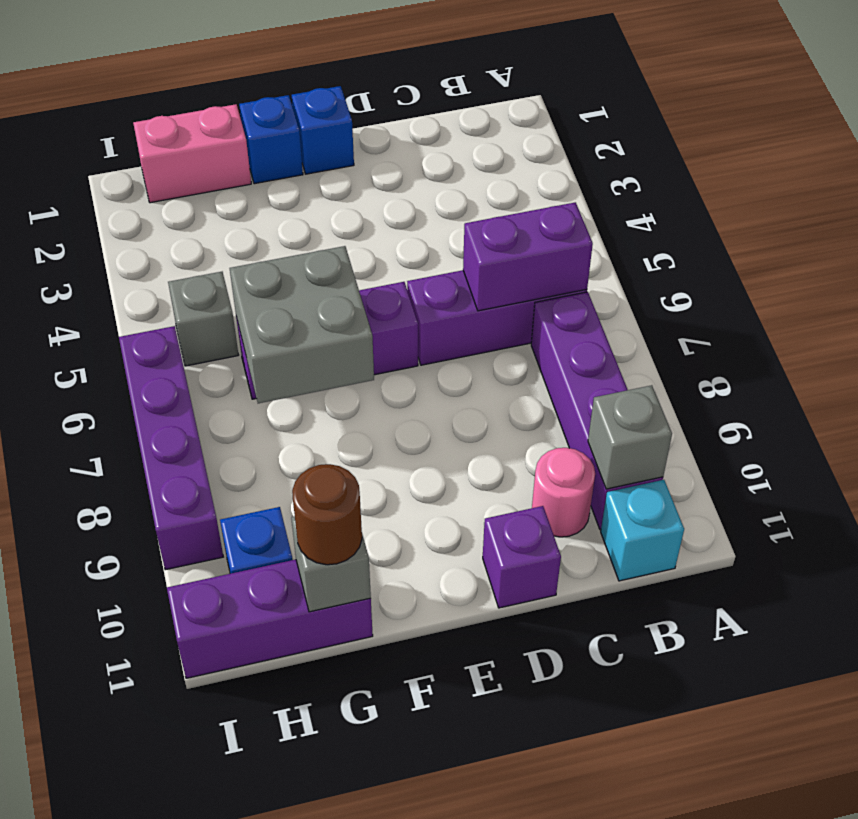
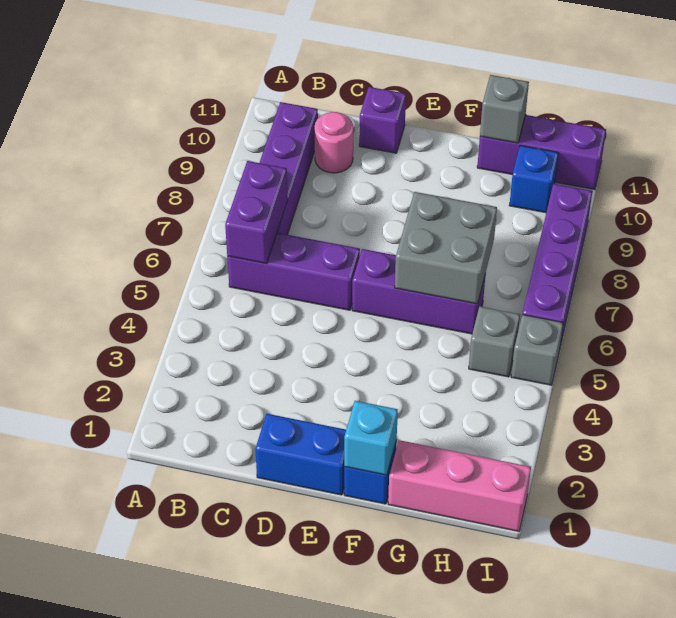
purple brick B6:C6 level 2 -> purple brick B6:B7 level 2
grey brick B10 level 2 -> grey brick I5 level 1
cyan brick B11 level 1 -> cyan brick F1 level 2
blue brick E1 level 1 -> blue brick D1:E1 level 1
pink brick G1:H1 level 1 -> pink brick G1:I1 level 1
brown round brick G11 level 3 -> none

